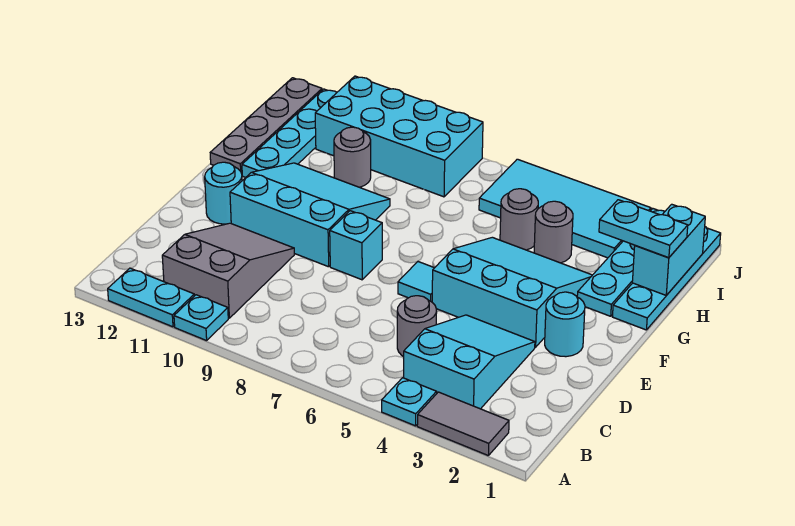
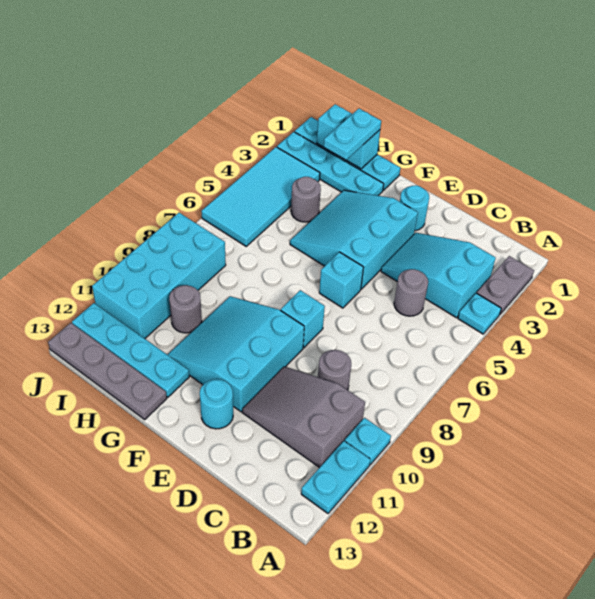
grey tile A2:A3 level 1 -> grey plate A2:A3 level 1
cyan tile E6 level 1 -> cyan brick E6 level 1
grey round brick H5 level 1 -> grey round brick C9 level 1

